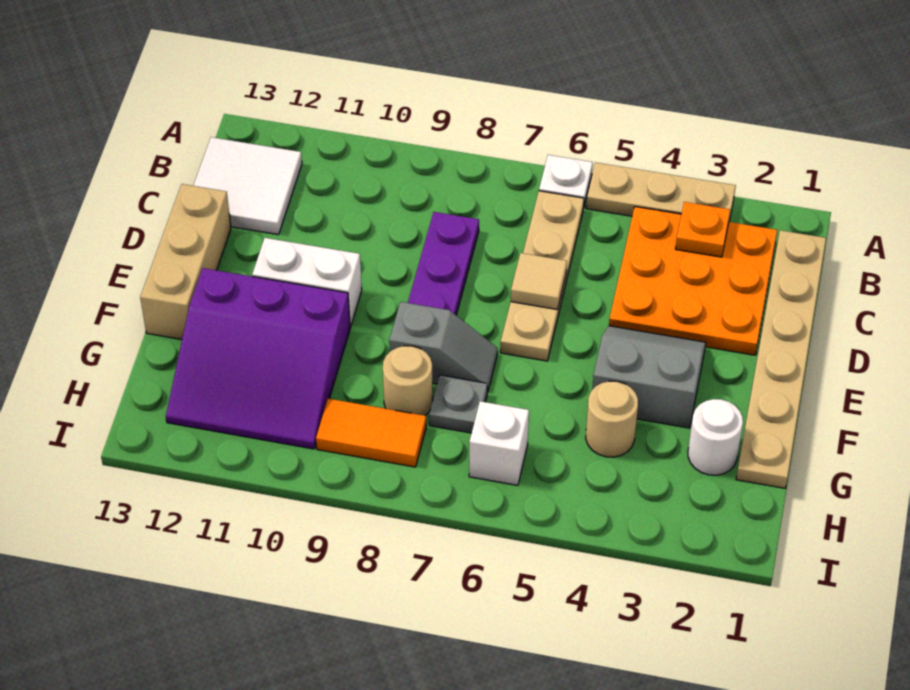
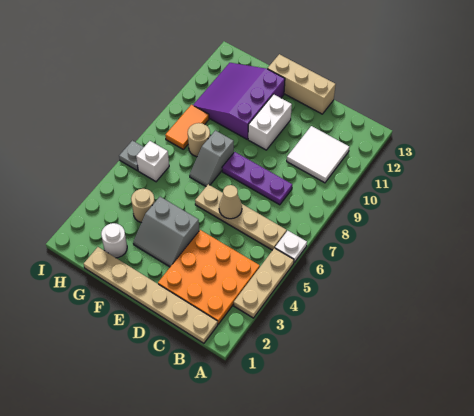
orange plate B3 level 2 -> none
white tile B12:C13 level 1 -> white tile B10:C11 level 1
tan tile D6 level 2 -> tan cone D6 level 2
grey slope E3:F4 level 1 top F -> grey slope E3:F4 level 1 top 4
grey plate G7 level 1 -> grey plate I6 level 1

